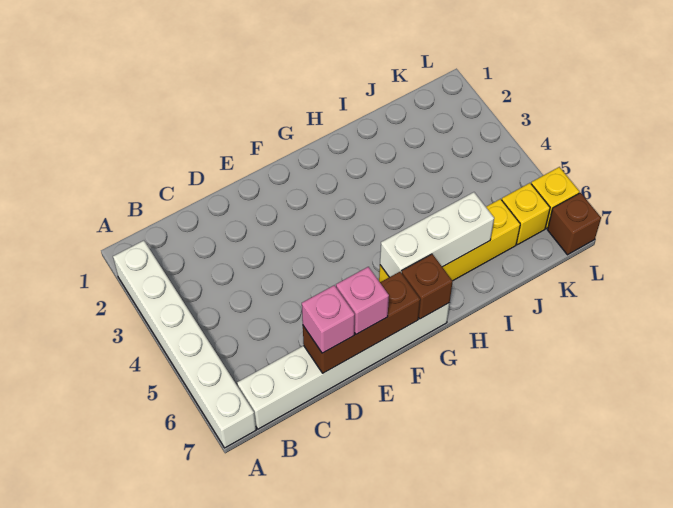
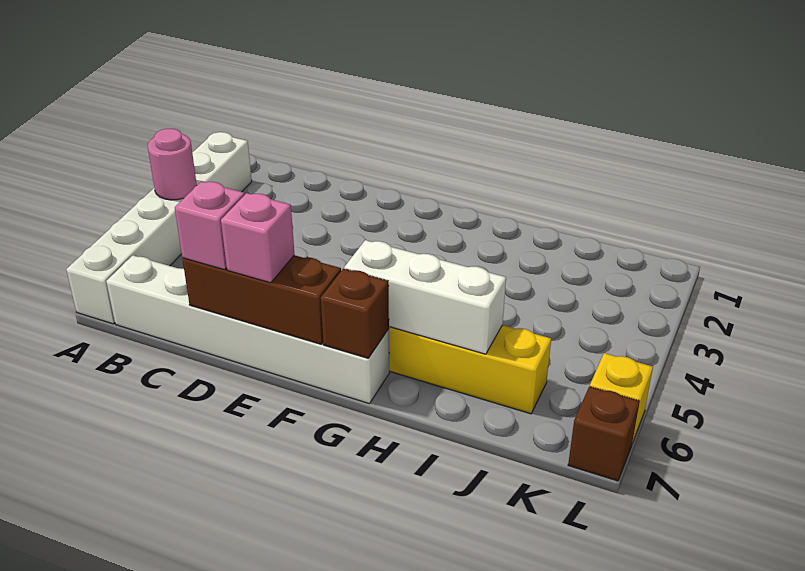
none -> pink round brick A4 level 2
yellow brick K6 level 1 -> none

